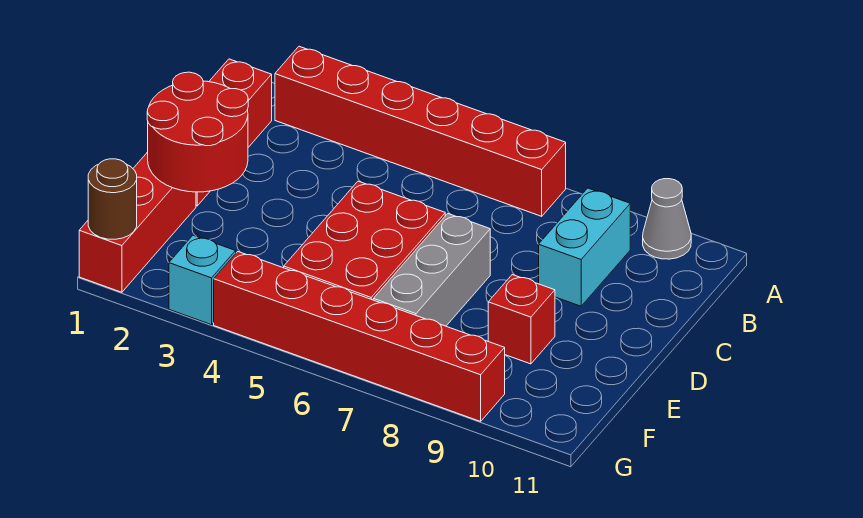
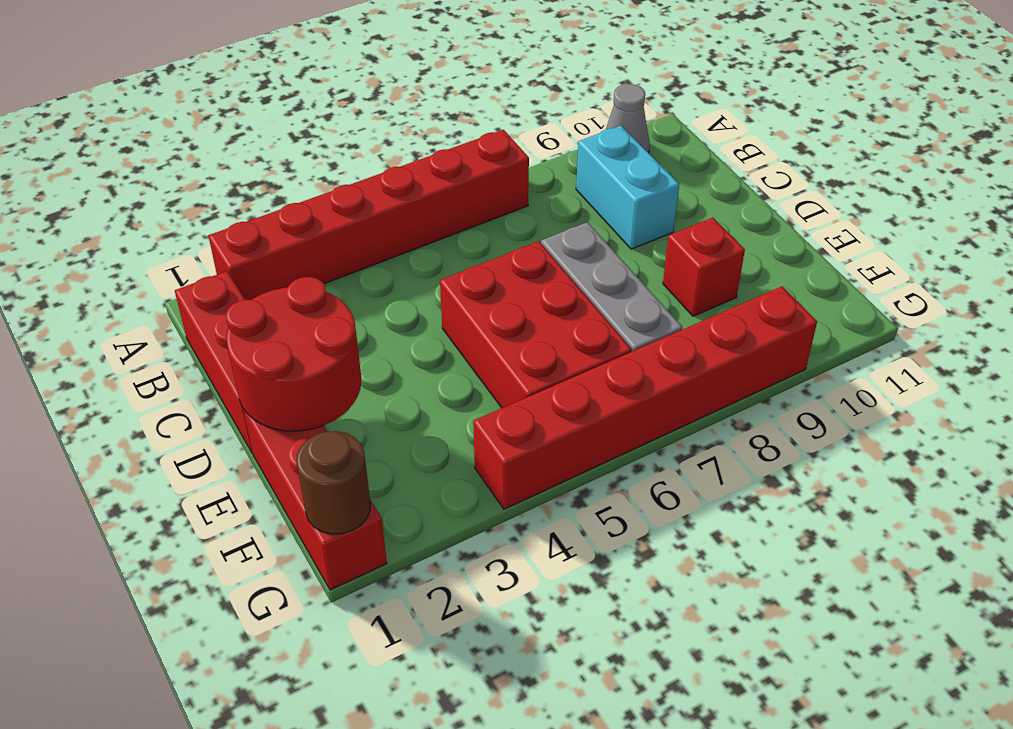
cyan brick G3 level 1 -> none

